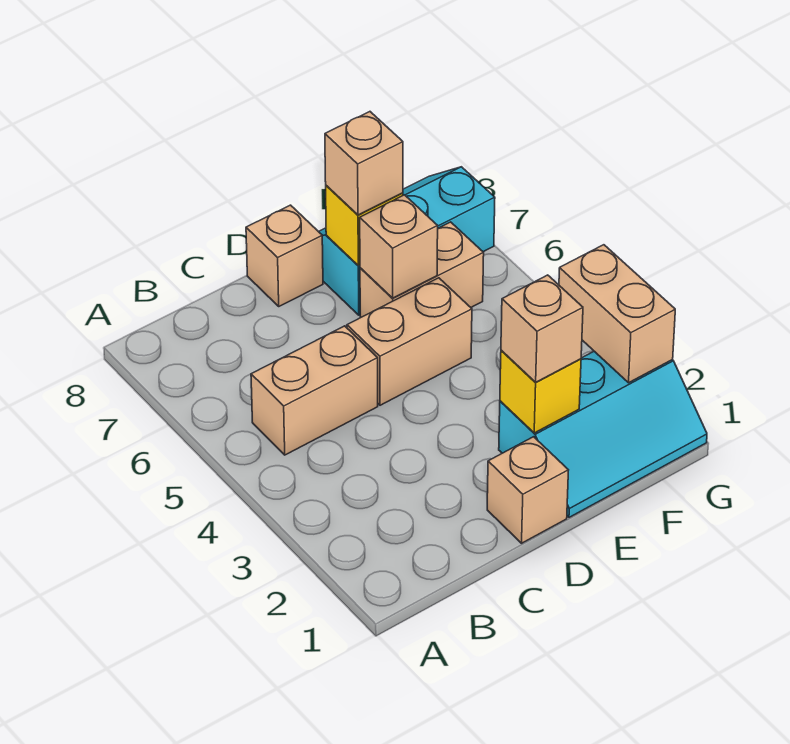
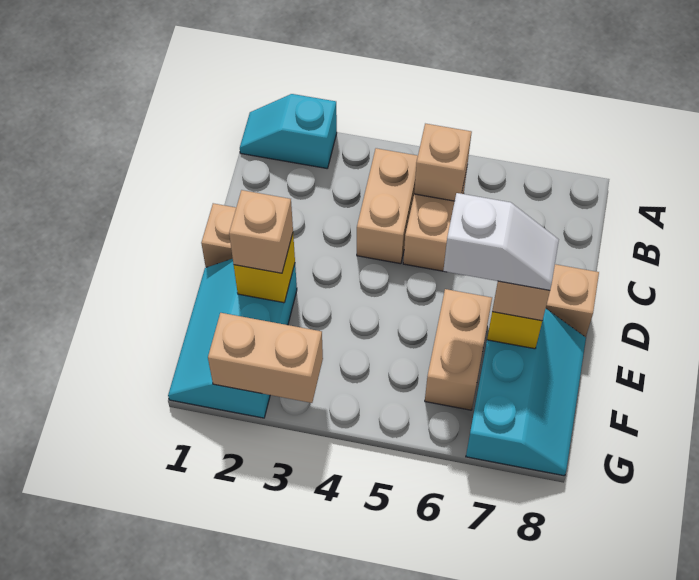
none -> cyan slope A1:A2 level 1 top 2
tan brick D5:E5 level 1 -> tan brick B4:C4 level 1
tan brick E6 level 2 -> tan brick B5 level 2
none -> white slope E6:E7 level 4 top 6

